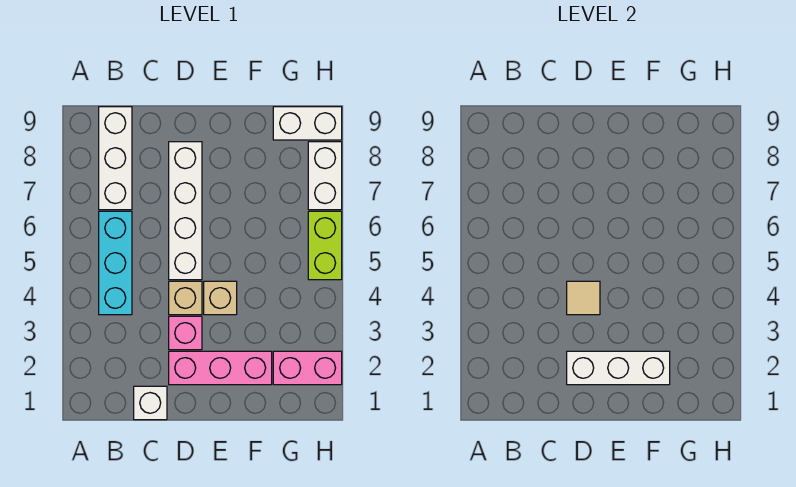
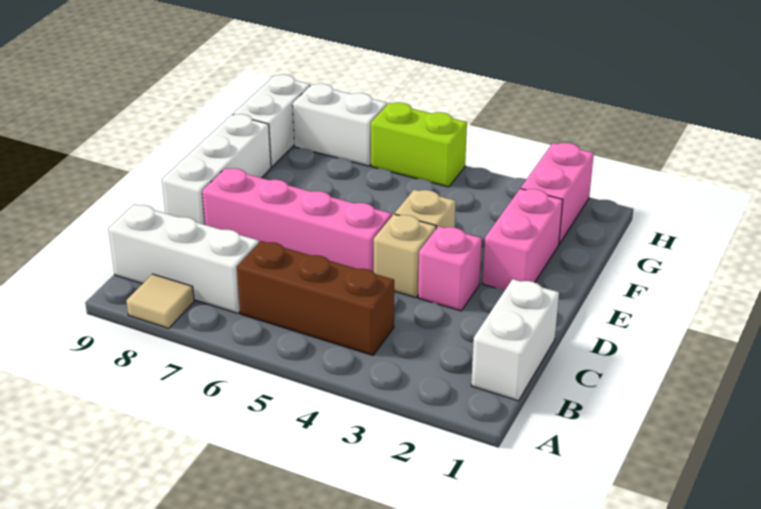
cyan brick B4:B6 level 1 -> brown brick B4:B6 level 1
white brick C1 level 1 -> white brick B1:C1 level 1
pink brick D2:F2 level 1 -> pink brick E2:F2 level 1
white brick D2:F2 level 2 -> white brick D9:F9 level 1
tan tile D4 level 2 -> tan tile A8 level 1
white brick D5:D8 level 1 -> pink brick D5:D8 level 1

